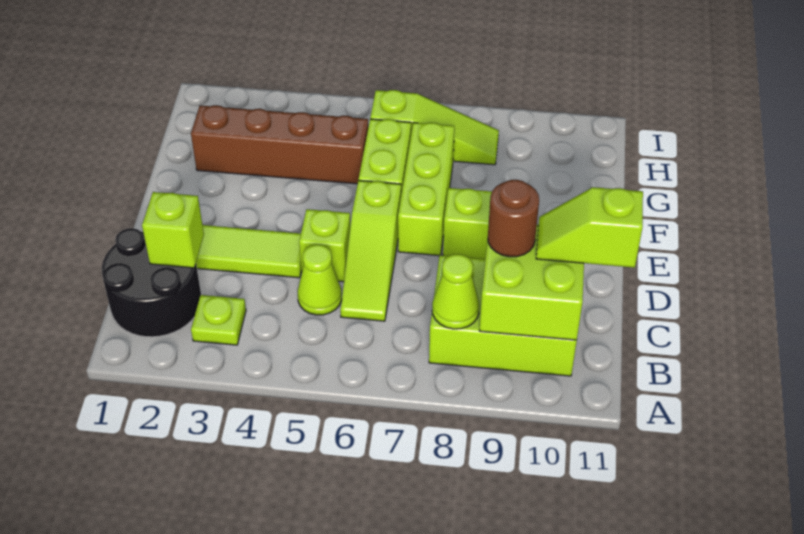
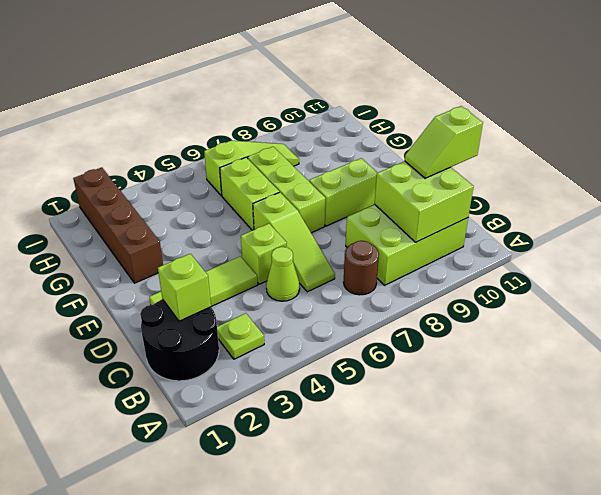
lime cone B8 level 2 -> none
brown round brick C9 level 3 -> brown round brick B7 level 1
brown brick G2:G5 level 1 -> brown brick F2:I2 level 1

